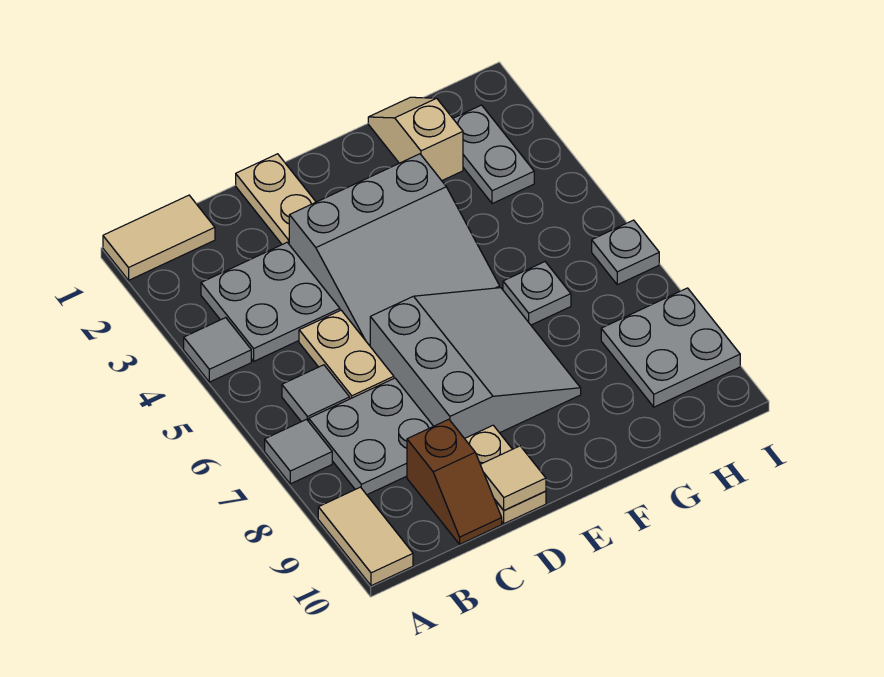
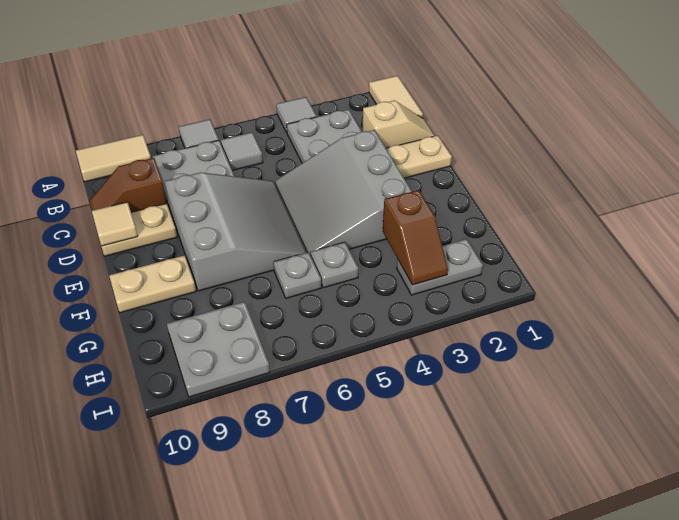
tan plate C5:C6 level 1 -> tan plate F9:F10 level 1
grey slope D6:F8 level 1 top D -> grey slope D6:F8 level 1 top 8
tan slope G1:G2 level 1 top 2 -> tan slope C1:C2 level 1 top 2
none -> brown slope G3:H3 level 2 top G
grey plate I6 level 1 -> grey plate G5 level 1

